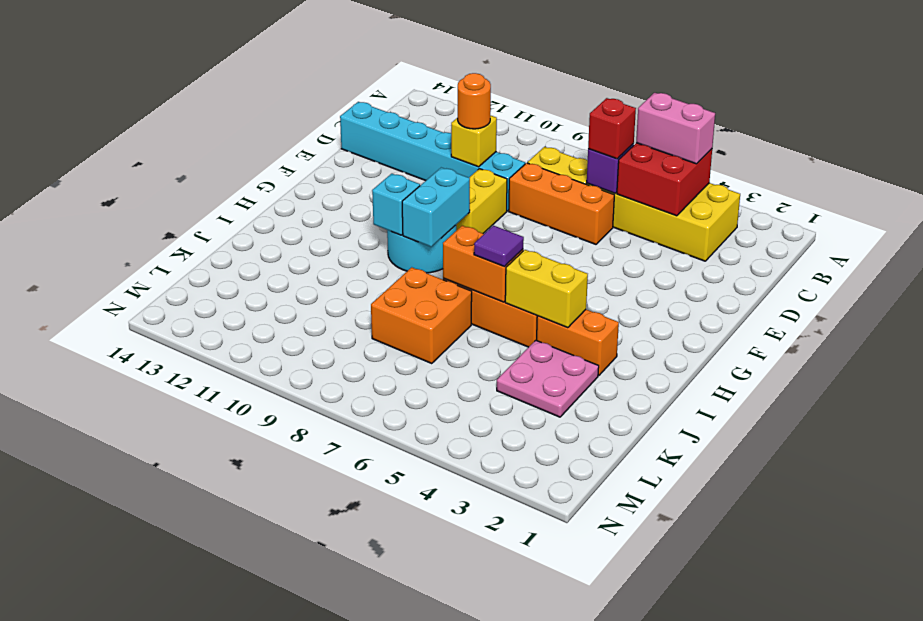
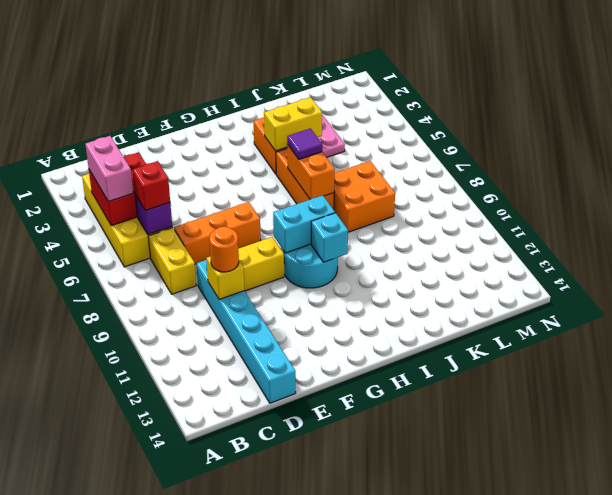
orange brick D6:D8 level 1 -> orange brick D7:F7 level 1
yellow brick I4:I5 level 2 -> yellow brick I4:J4 level 2

